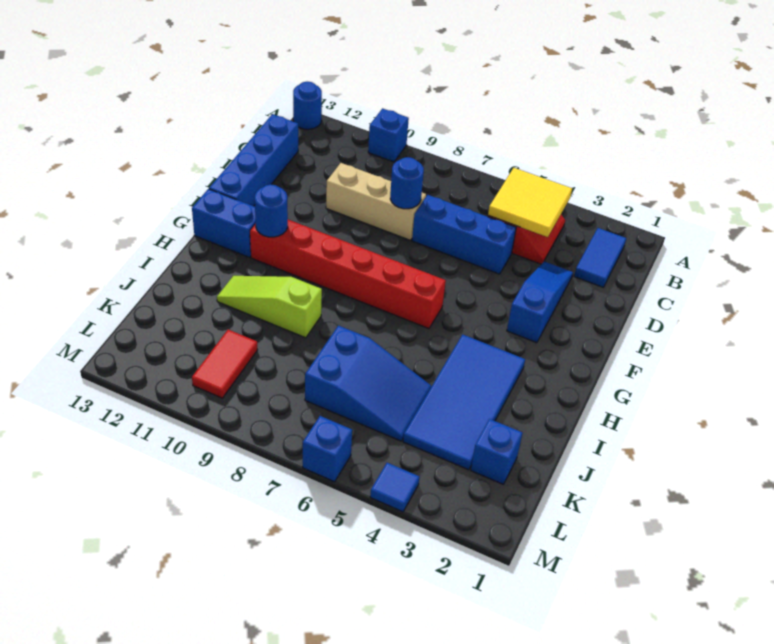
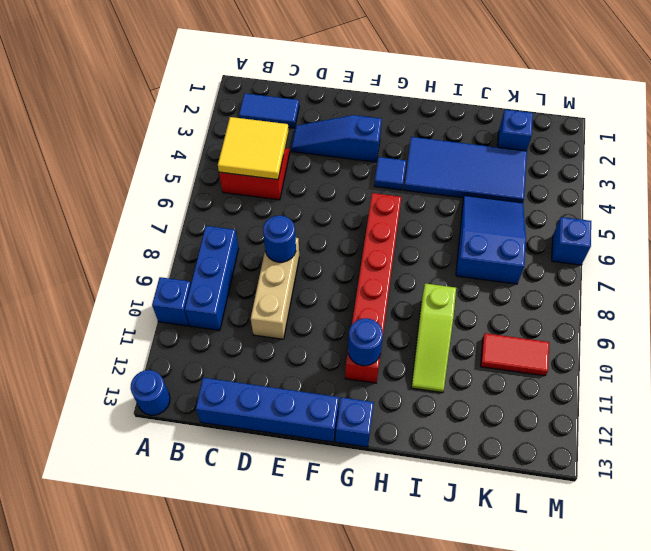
blue brick D5:D7 level 1 -> blue brick B8:B10 level 1
blue brick G12:G13 level 1 -> blue brick G13 level 1
blue tile M4 level 1 -> blue tile G4 level 1

